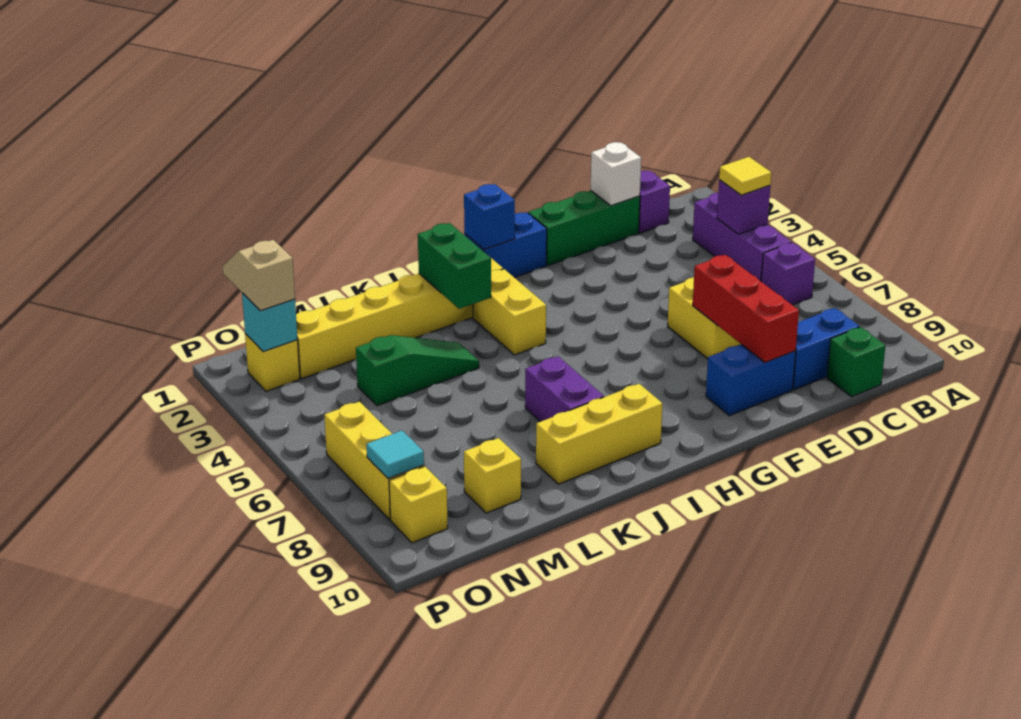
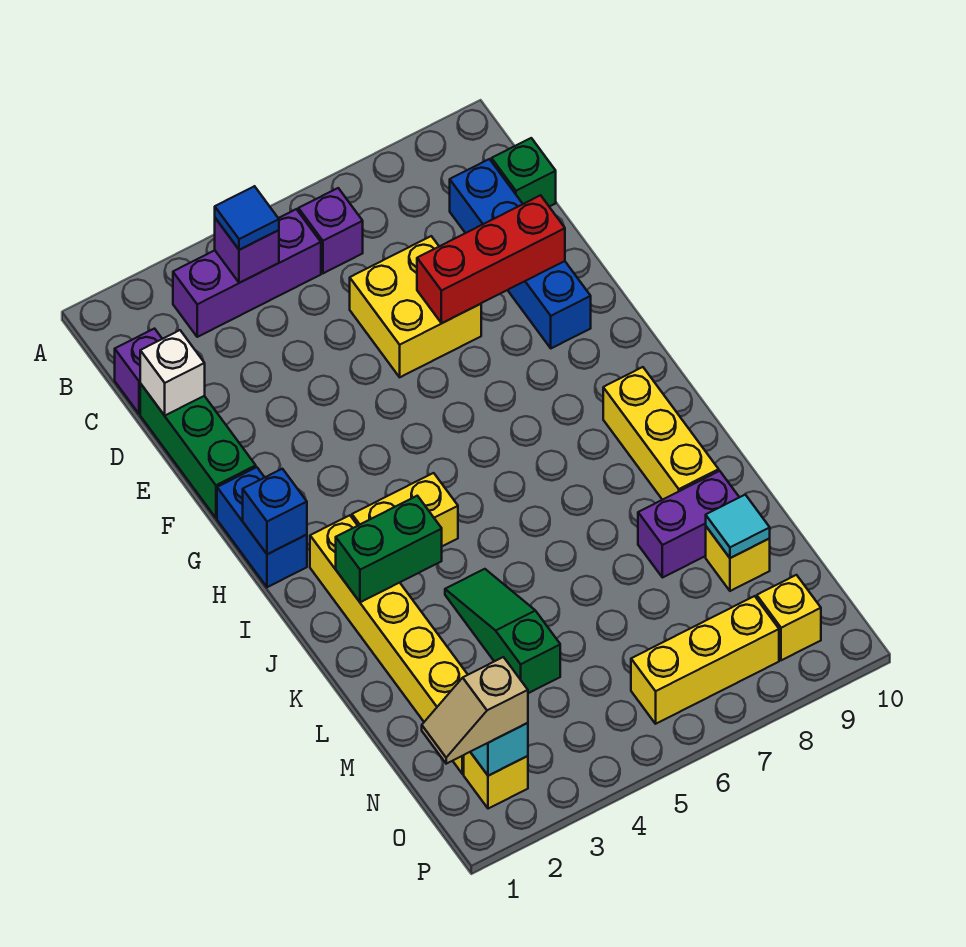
yellow tile B4 level 3 -> blue tile B4 level 3
purple brick J7:J8 level 1 -> purple brick L8:L9 level 1
cyan tile O8 level 2 -> cyan tile M9 level 2

